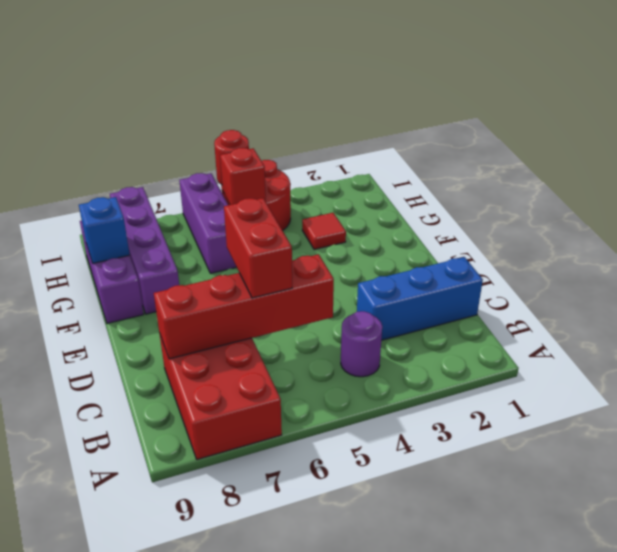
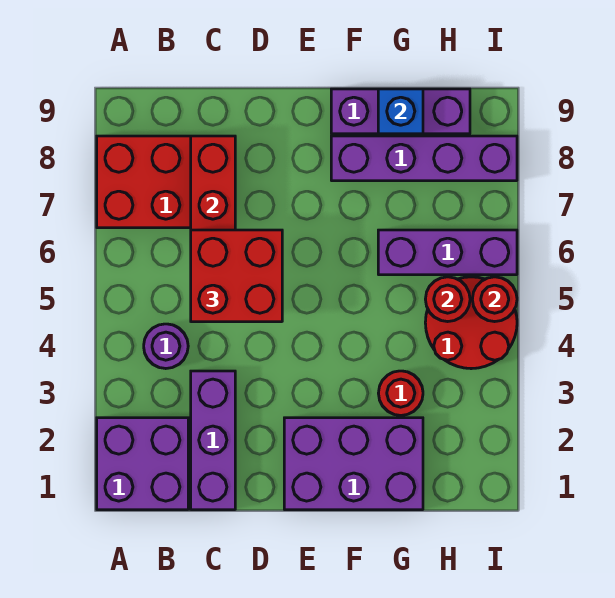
none -> purple brick A1:B2 level 1
blue brick C1:C3 level 1 -> purple brick C1:C3 level 1
red brick C6:D6 level 3 -> red brick C5:D6 level 3
none -> purple brick E1:G2 level 1
red tile G3 level 1 -> red round brick G3 level 1
red brick H5 level 2 -> red round brick H5 level 2

